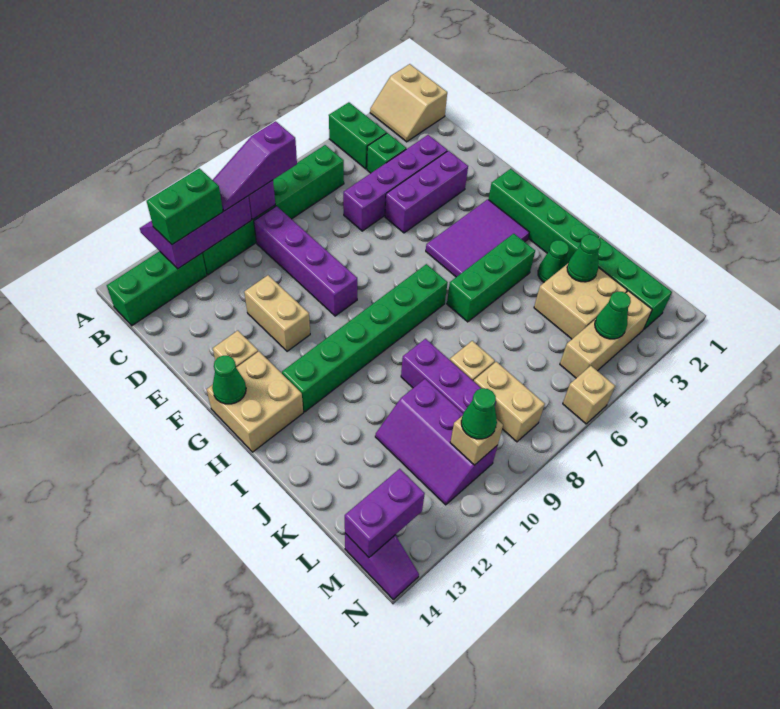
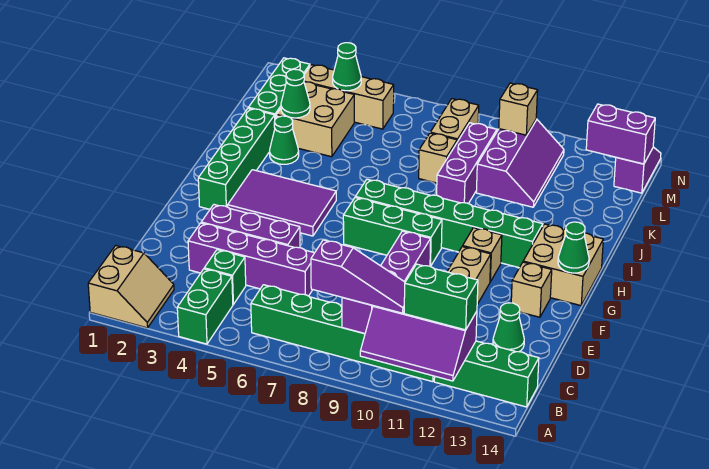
green brick I4:I6 level 1 -> green brick G7:G9 level 1
green cone M10 level 3 -> green cone D13 level 1
tan brick N6 level 1 -> tan brick G11 level 1

